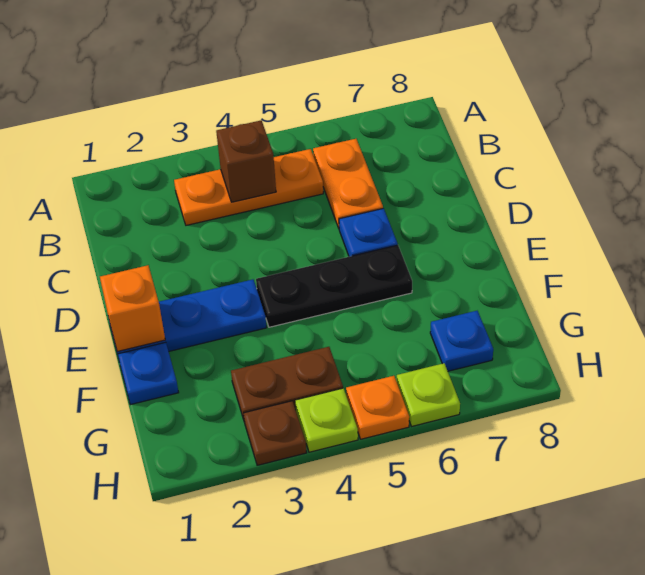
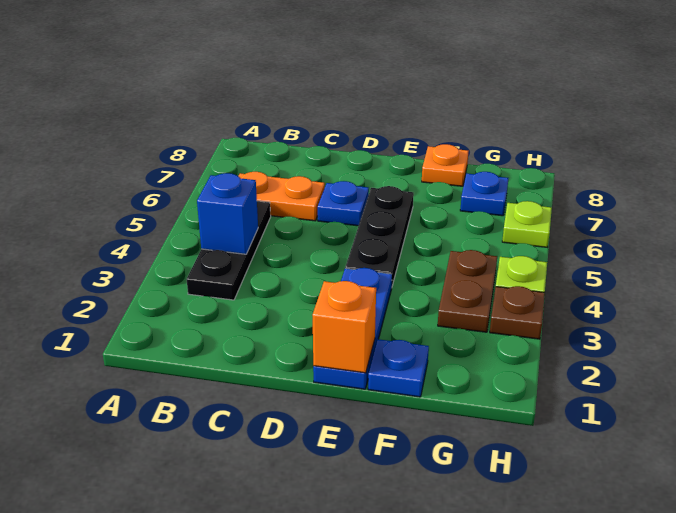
orange plate B3:B5 level 1 -> black plate B3:B5 level 1
brown brick B4 level 2 -> blue brick B4 level 2
orange plate H5 level 1 -> orange plate F8 level 1

